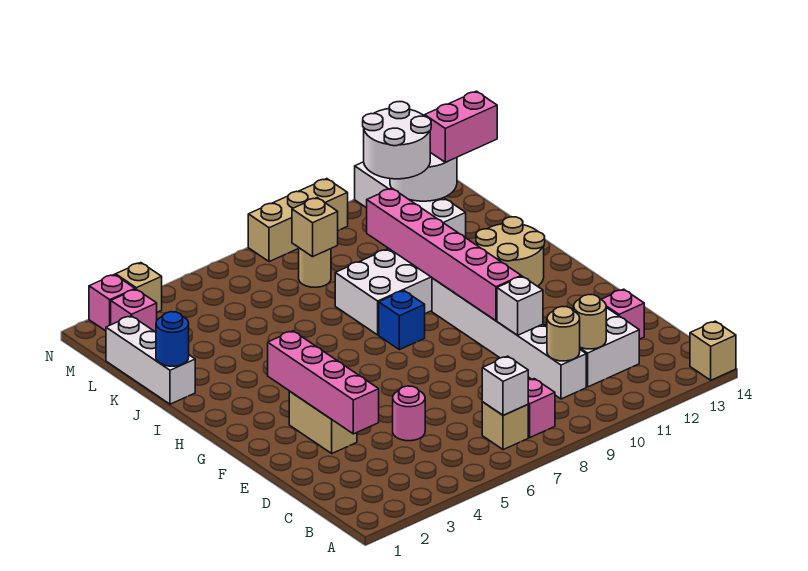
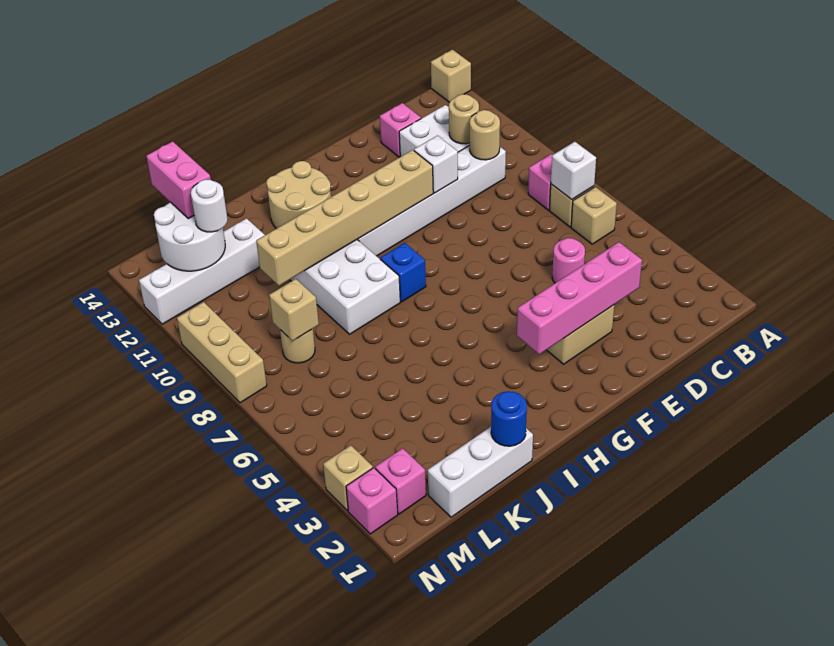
none -> tan brick B6 level 1
pink brick F10:K10 level 2 -> tan brick F10:K10 level 2
white round brick L11:M12 level 3 -> white round brick L12 level 3

